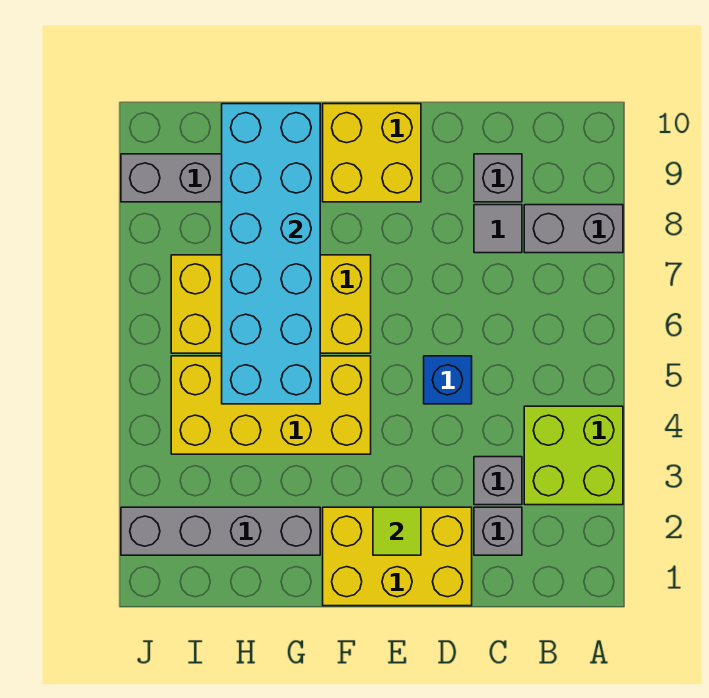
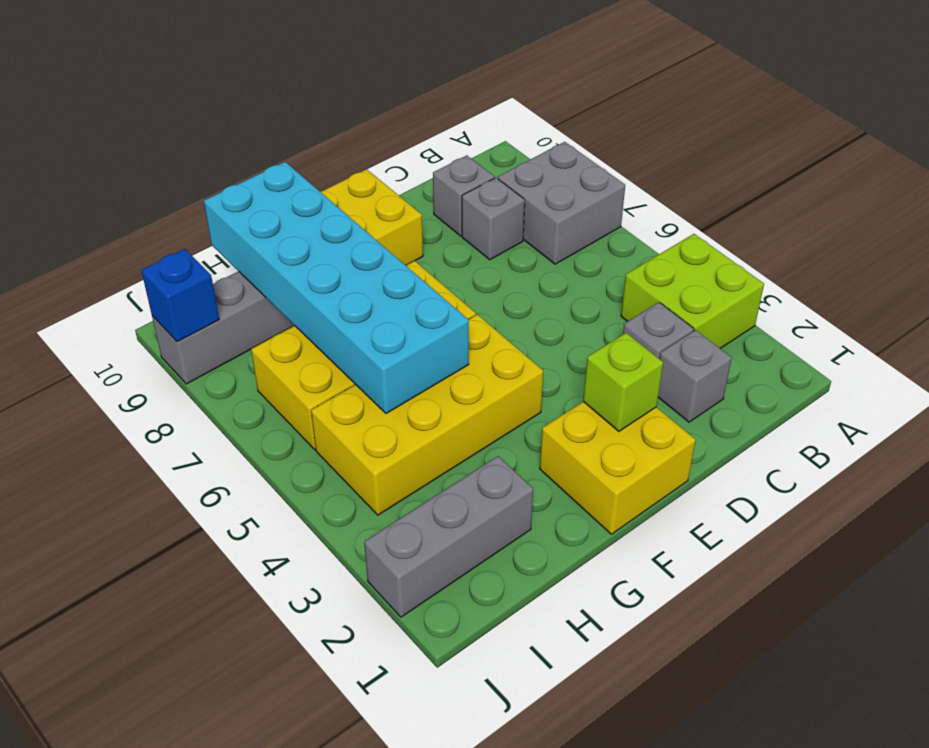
grey brick A8:B8 level 1 -> grey brick A7:B8 level 1
grey tile C8 level 1 -> grey brick C8 level 1
yellow brick D1:F2 level 1 -> yellow brick E1:F2 level 1
blue brick D5 level 1 -> blue brick J9 level 2
lime tile E2 level 2 -> lime brick E2 level 2
grey brick G2:J2 level 1 -> grey brick H2:J2 level 1

